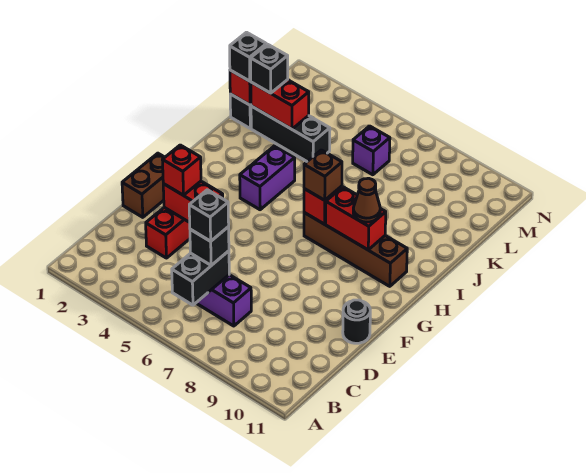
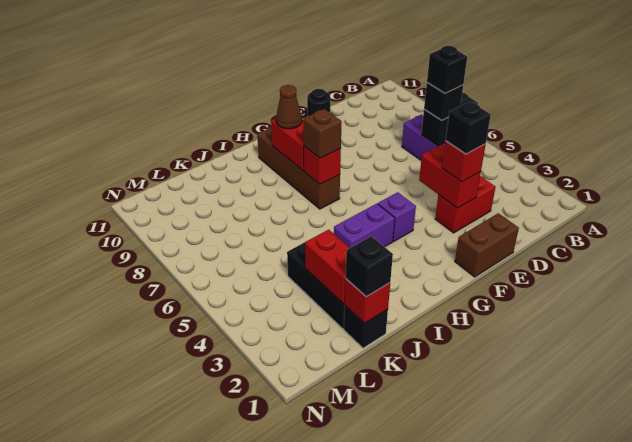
black brick K2 level 3 -> black brick E3 level 4
purple brick L6 level 1 -> purple brick G4 level 1

